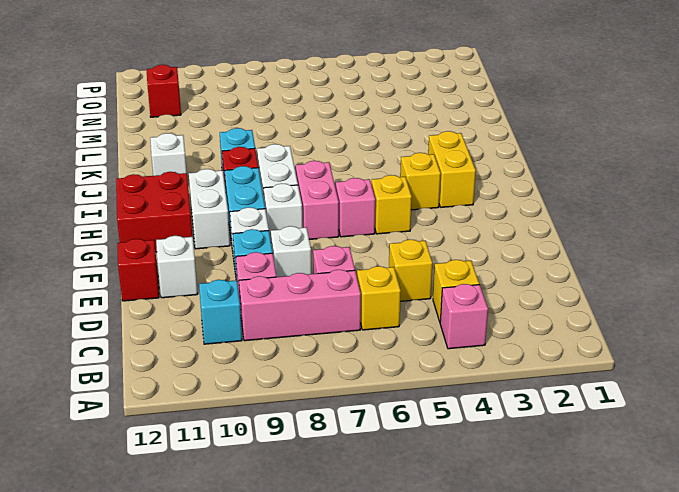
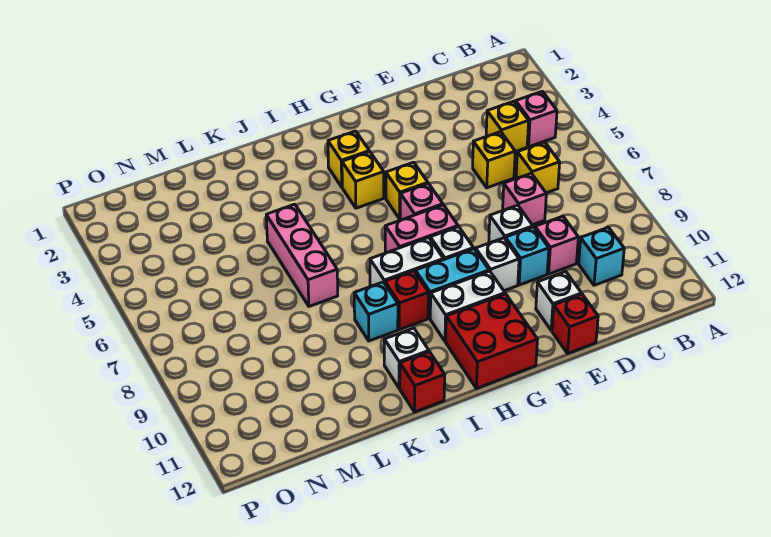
pink brick C7:C9 level 1 -> pink brick K5:K7 level 1
yellow brick H3:I3 level 1 -> yellow brick H3 level 1
red brick N11 level 1 -> red brick J12 level 1

